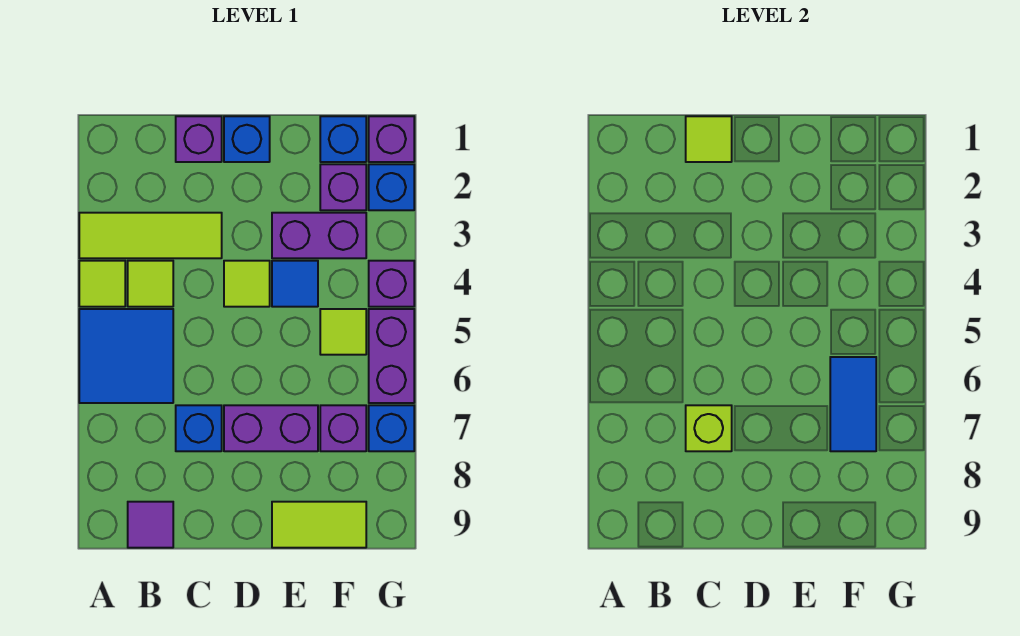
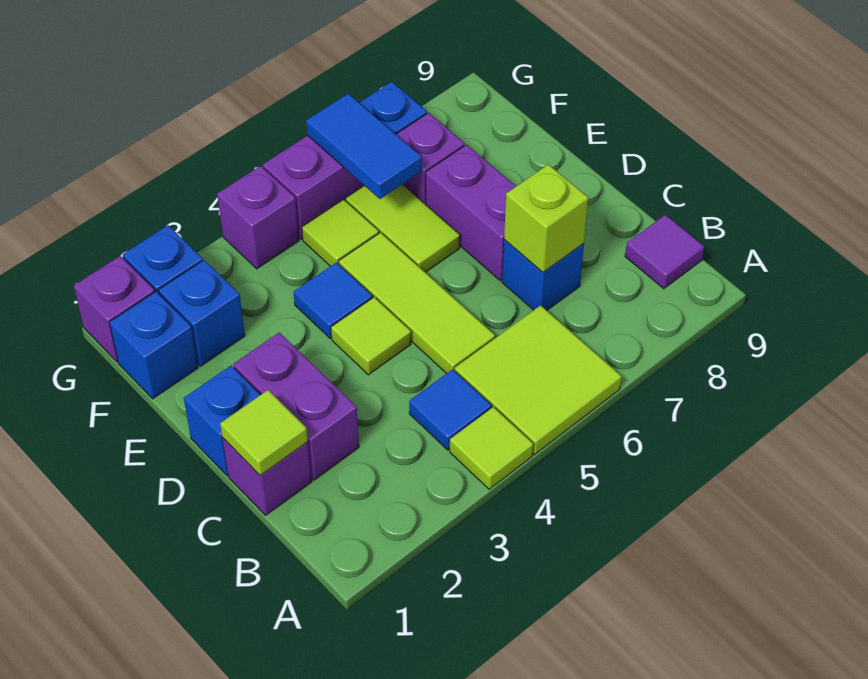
lime tile A3:C3 level 1 -> lime tile C5:E5 level 1
blue tile A5:B6 level 1 -> lime tile A5:B6 level 1
lime tile B4 level 1 -> blue tile B4 level 1
purple brick E3:F3 level 1 -> purple brick C2:D2 level 1
lime tile E9:F9 level 1 -> lime tile E6:F6 level 1
purple brick F2 level 1 -> blue brick F2 level 1
blue tile F6:F7 level 2 -> blue tile F6:G6 level 2

